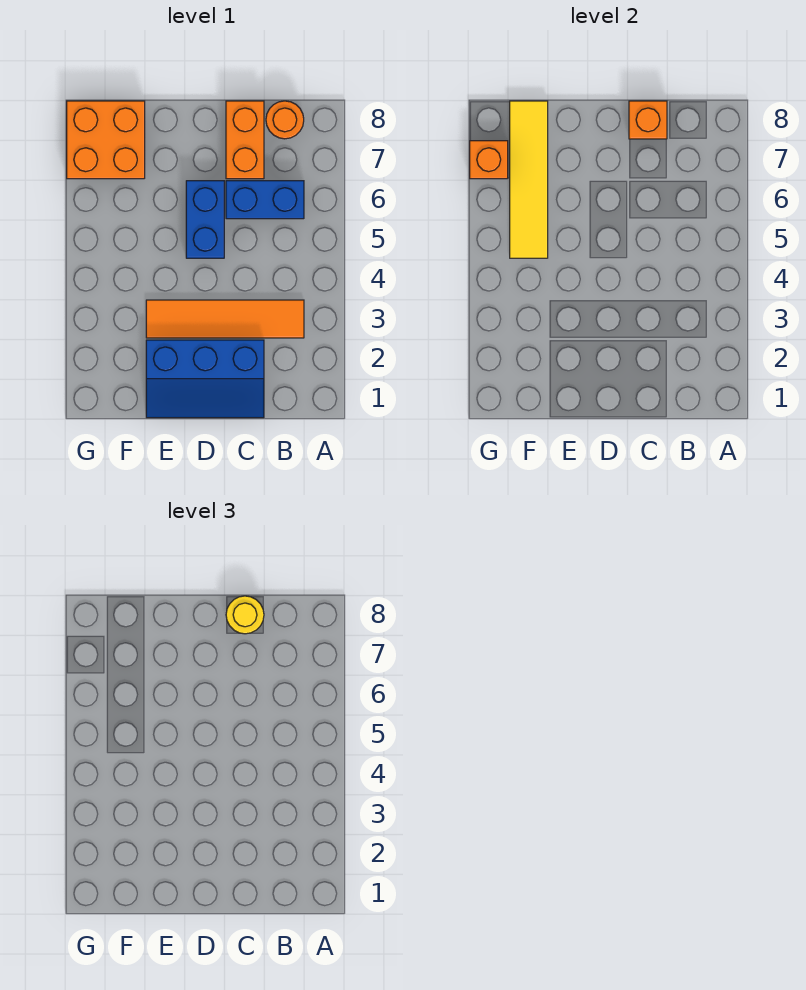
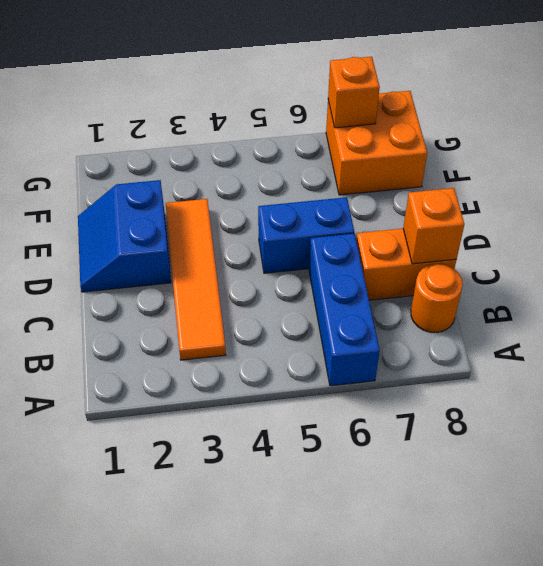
blue brick B6:C6 level 1 -> blue brick A6:C6 level 1
blue slope C1:E2 level 1 top 2 -> blue slope D1:E2 level 1 top 2
yellow round brick C8 level 3 -> none
yellow tile F5:F8 level 2 -> none

